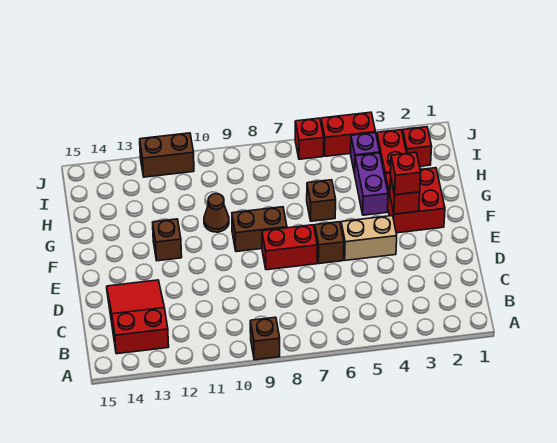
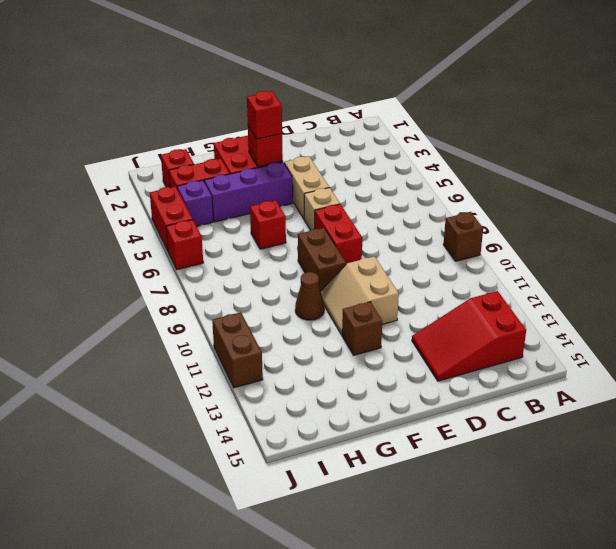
brown brick E6 level 1 -> tan brick E6 level 1
none -> tan slope E10:F11 level 1 top E
purple brick G4:H4 level 1 -> purple brick F4:H4 level 1
brown brick G6 level 1 -> red brick G6 level 1

